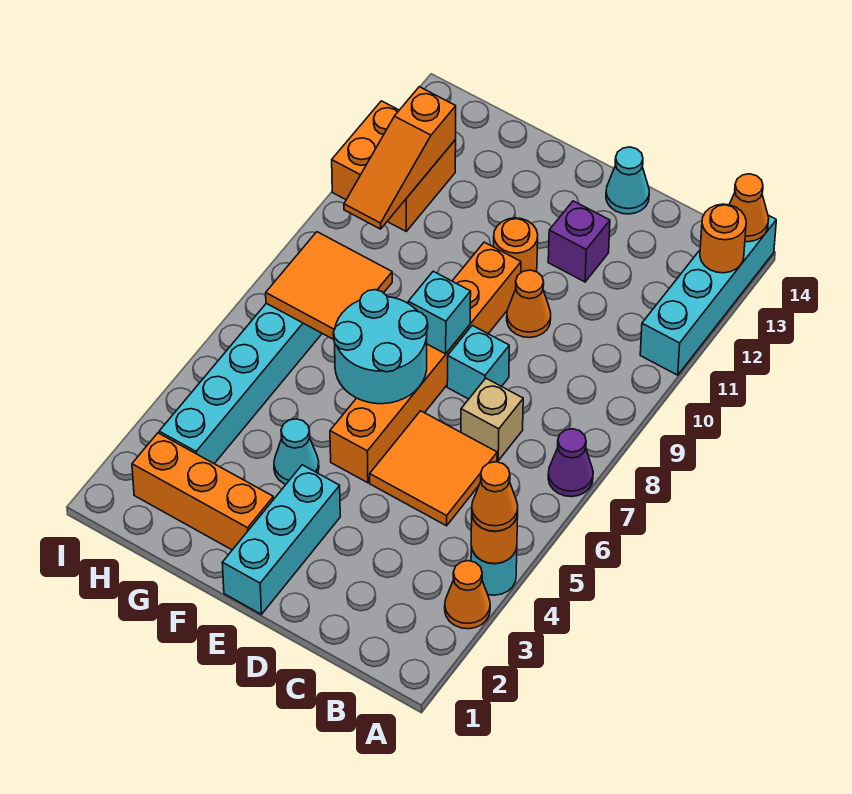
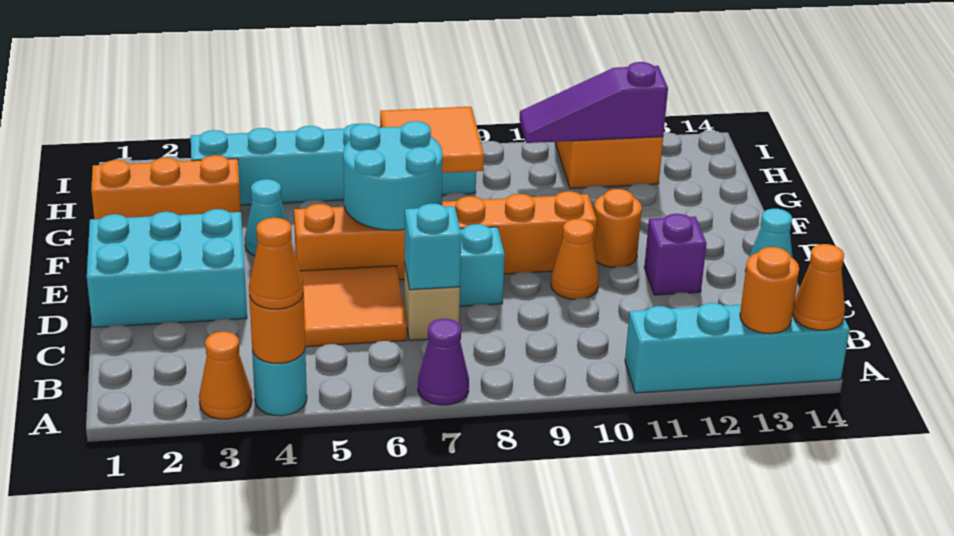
cyan brick E1:E3 level 1 -> cyan brick D1:E3 level 1
cyan brick E8 level 2 -> cyan brick C7 level 2
orange brick F2:H2 level 1 -> orange brick G1:G3 level 1
orange slope H10:H12 level 2 top 12 -> purple slope H10:H12 level 2 top 12

